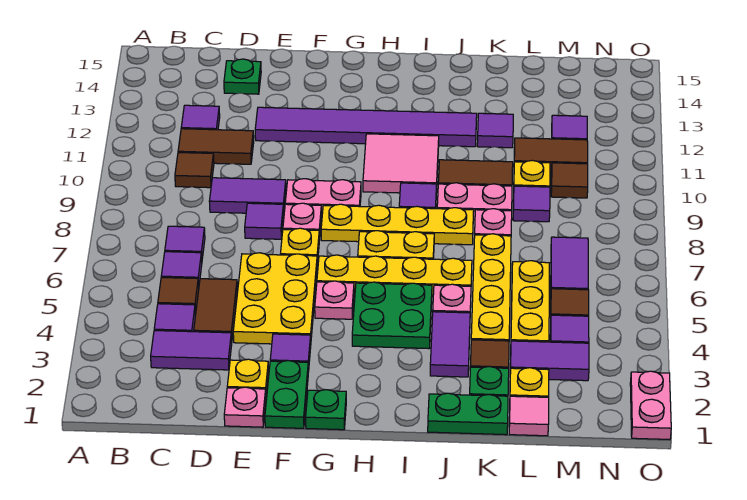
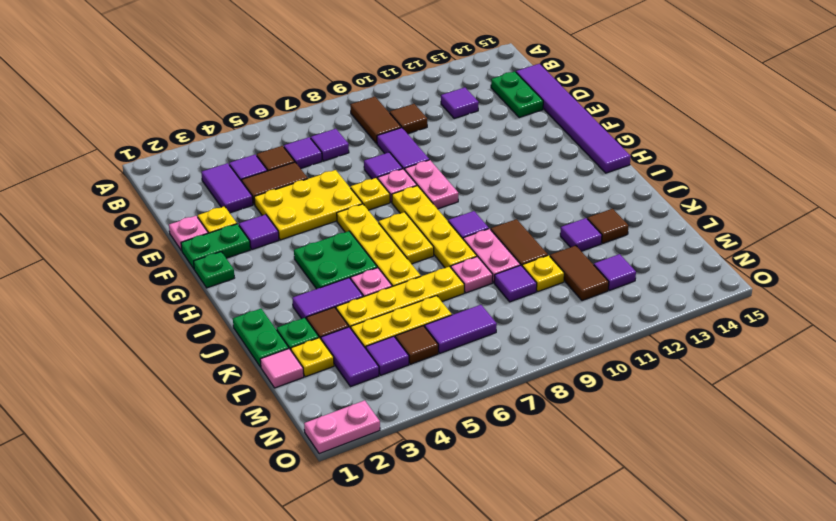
brown tile C11:D11 level 1 -> brown tile B9:C9 level 1
green plate D14 level 1 -> green plate C14:D14 level 1
purple tile E12:J12 level 1 -> purple tile C15:H15 level 1
pink plate G5 level 1 -> none
pink tile H10:I11 level 1 -> none
brown tile M10 level 1 -> brown tile K13 level 1

